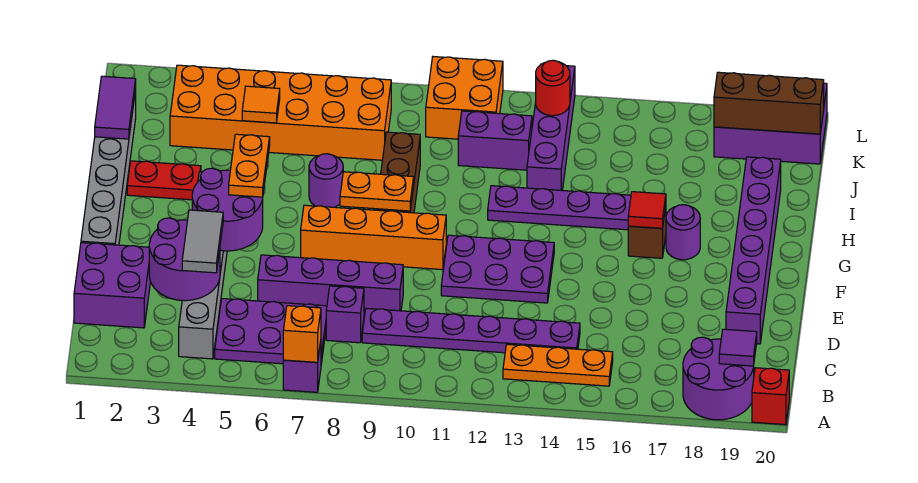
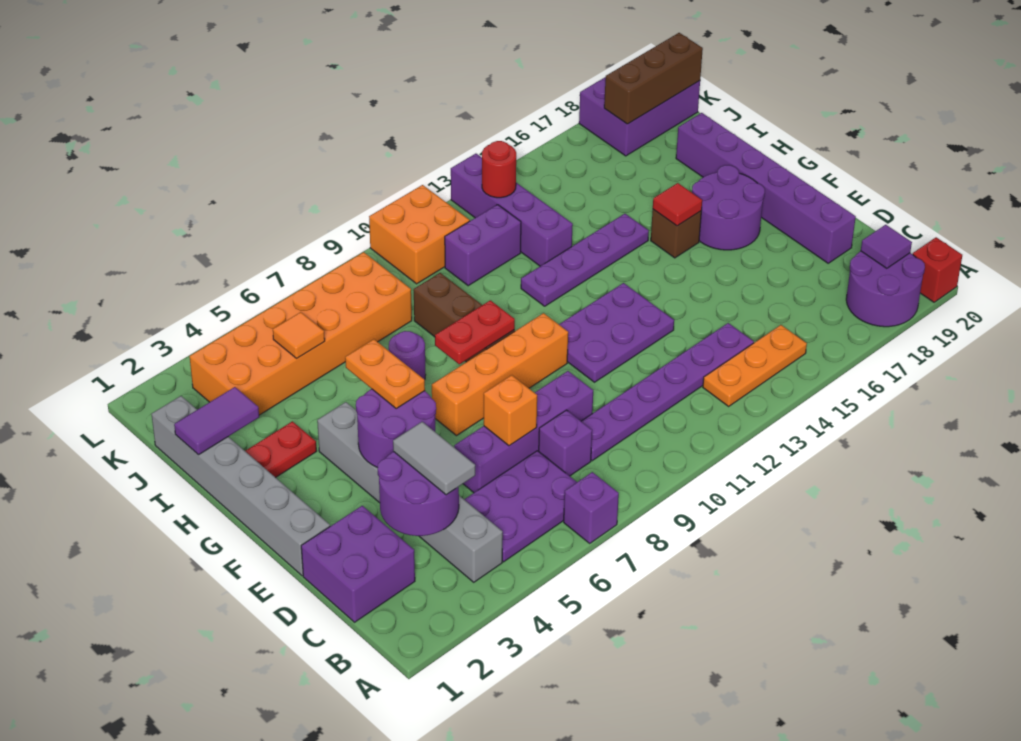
orange brick A7 level 2 -> orange brick D7 level 2
orange plate G8:G9 level 2 -> red plate G8:G9 level 2
purple round brick G17 level 1 -> purple round brick F17:G18 level 1
purple tile I1:J1 level 2 -> purple tile I1:I2 level 2

